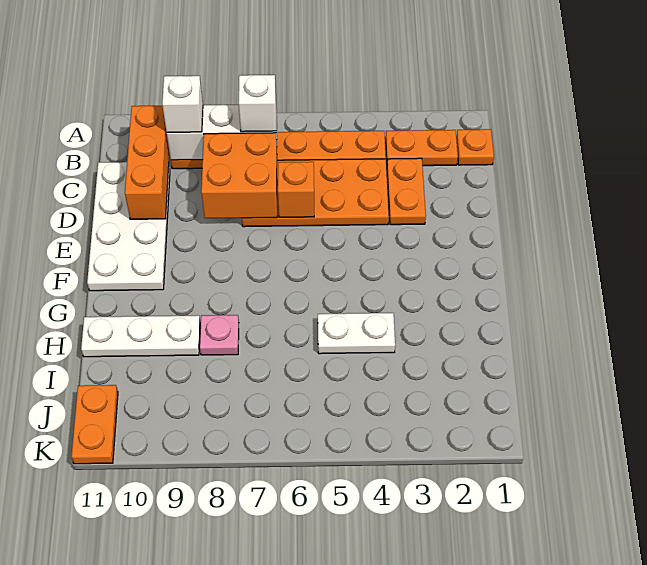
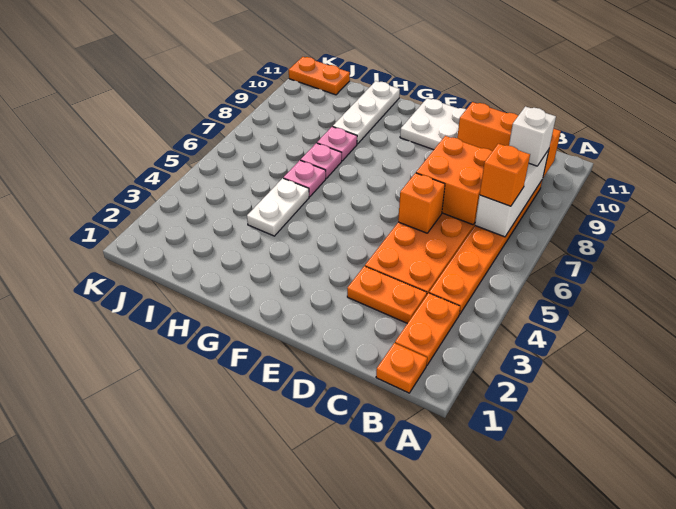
white brick B7 level 3 -> orange brick B7 level 3
none -> pink plate H6 level 1
none -> pink plate H7 level 1

